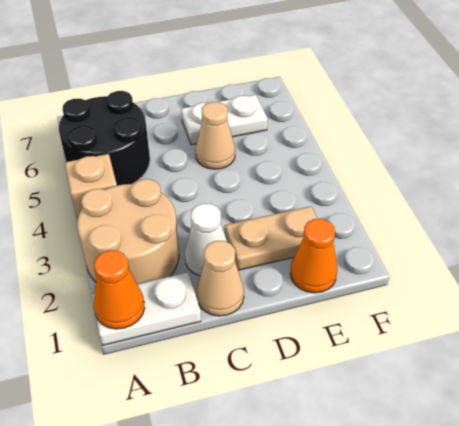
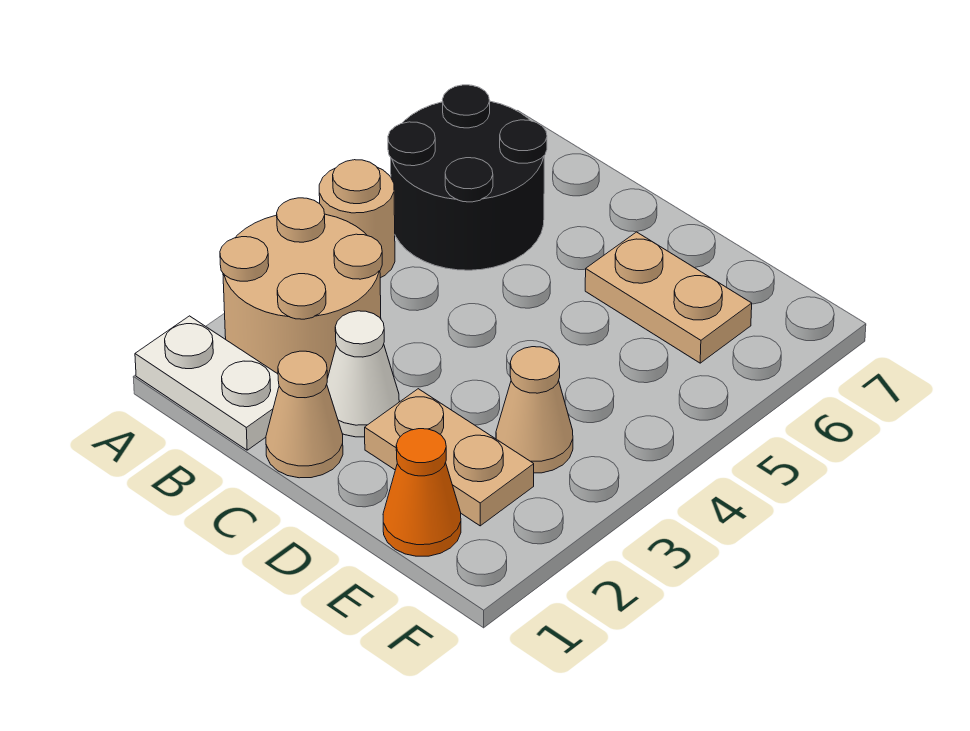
orange cone A1 level 2 -> none
tan brick A4 level 1 -> tan round brick A4 level 1
tan cone D5 level 1 -> tan cone E3 level 1
white plate D6:E6 level 1 -> tan plate D6:E6 level 1

